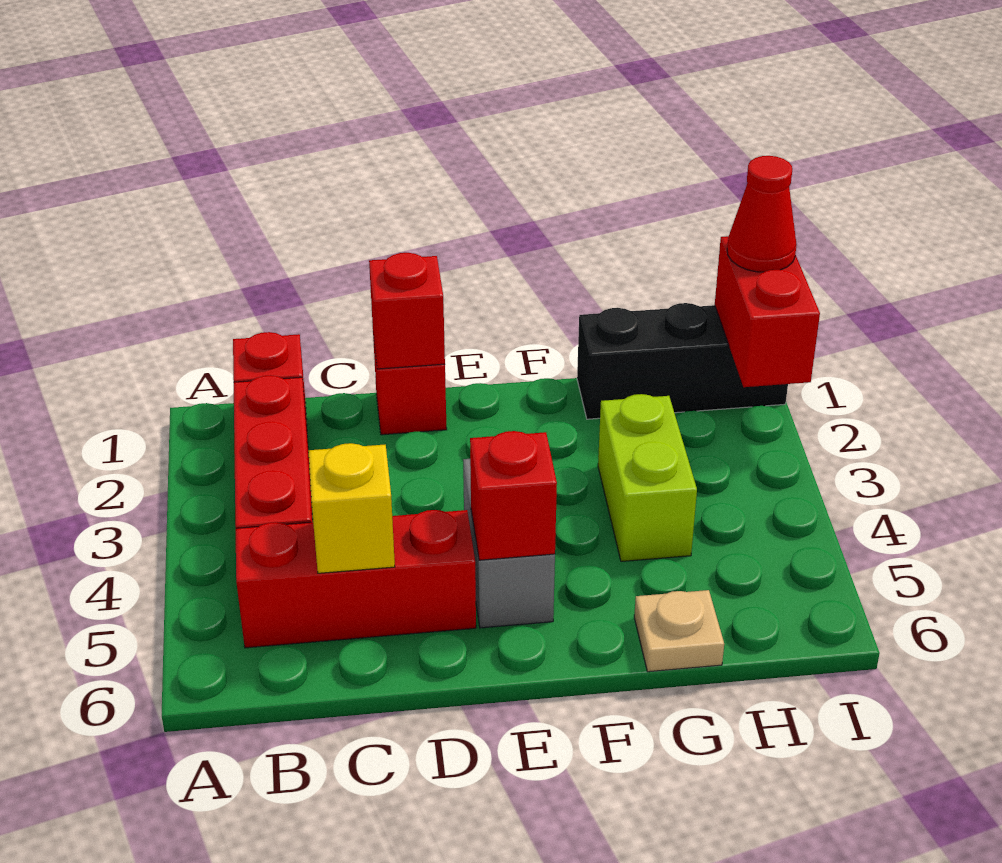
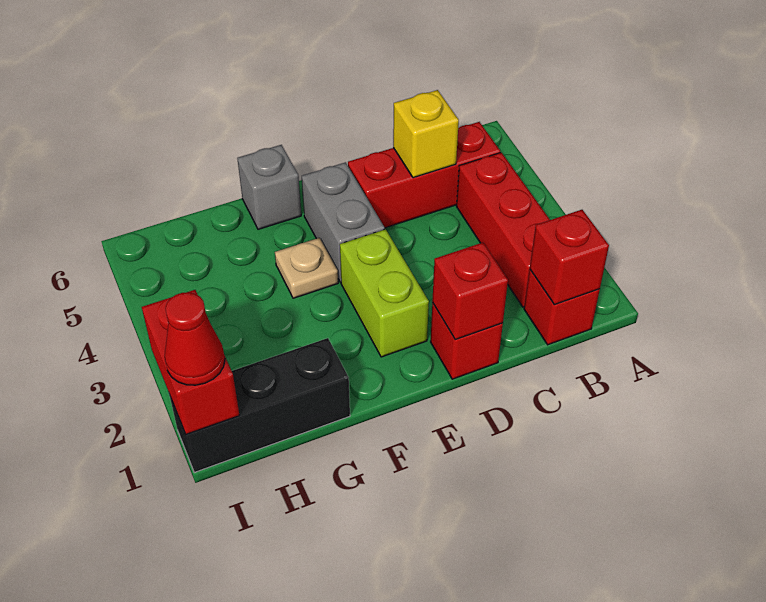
red brick E5 level 2 -> red brick B1 level 2
none -> grey brick F6 level 1
lime brick G3:G4 level 1 -> lime brick E2:E3 level 1
tan plate G6 level 1 -> tan plate F4 level 1

